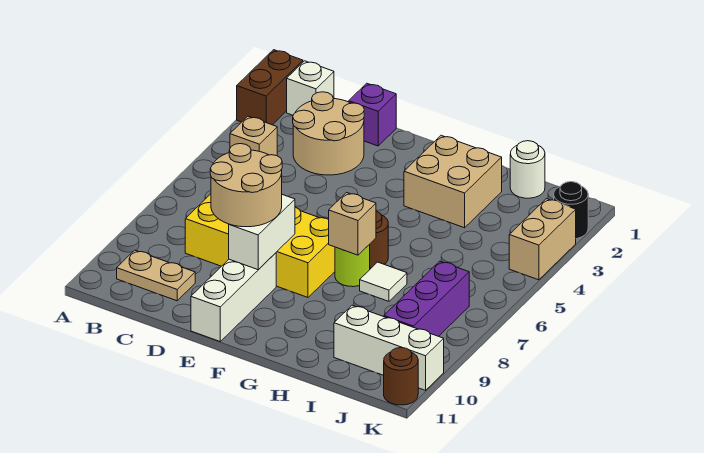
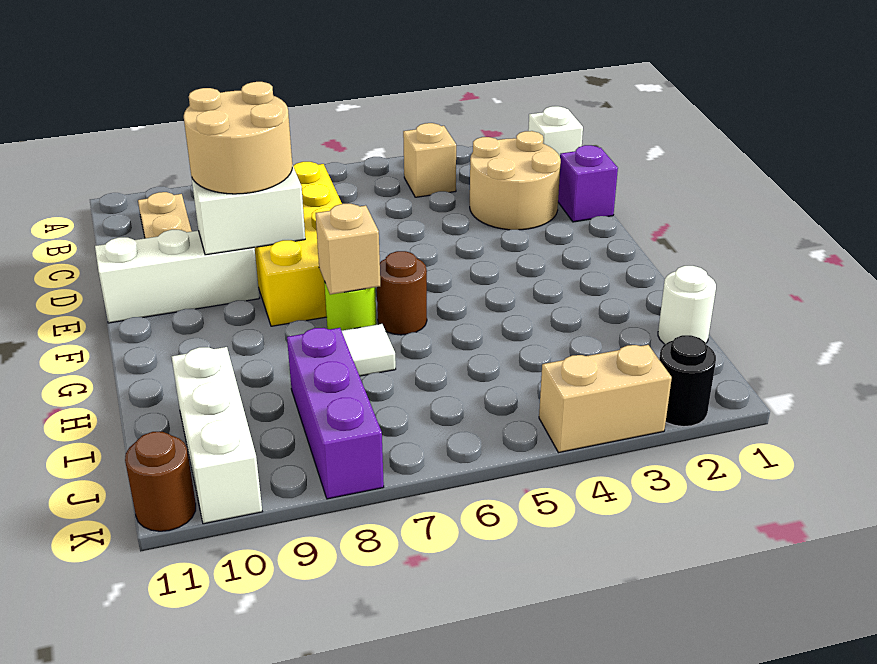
brown brick A1:A2 level 1 -> none
tan brick G2:H3 level 1 -> none
purple brick J7:J9 level 1 -> purple brick I8:K8 level 1

